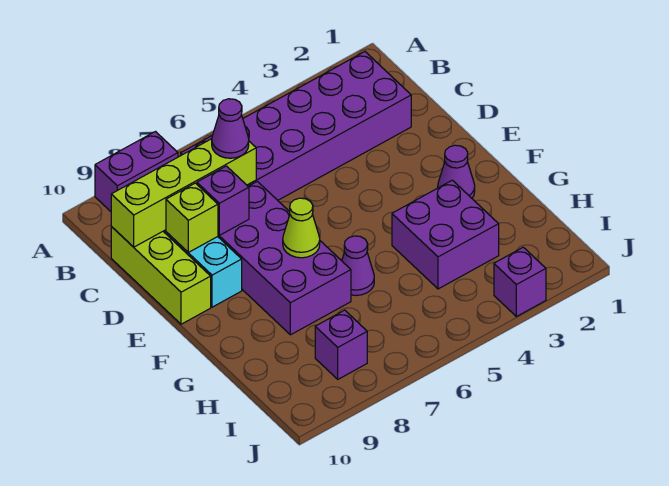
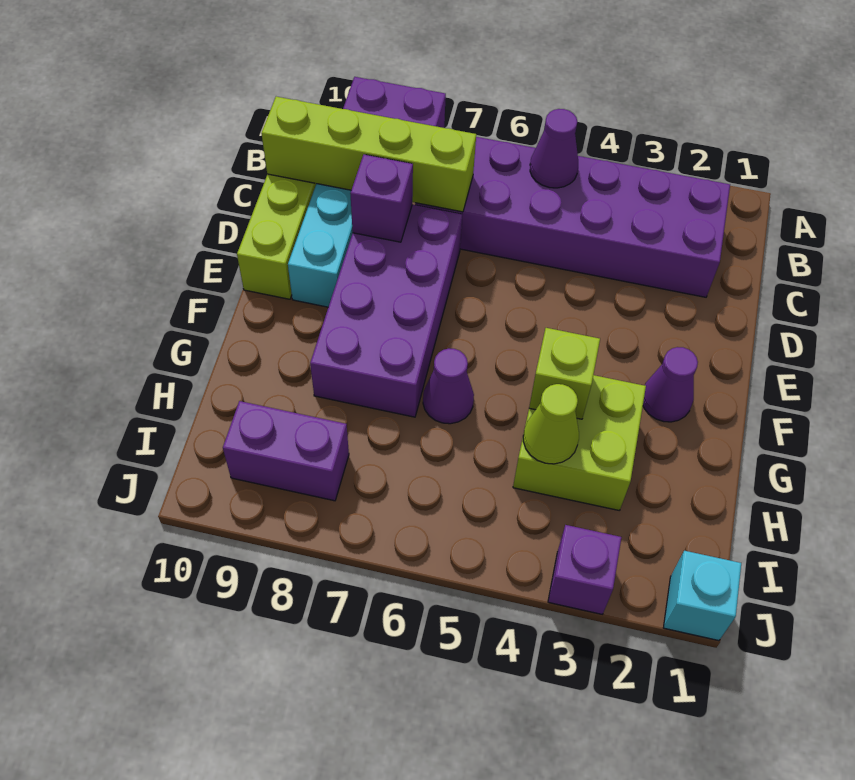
purple cone C7 level 3 -> purple cone B5 level 2
lime brick D9 level 2 -> lime brick G4 level 2
lime cone F7 level 2 -> lime cone H4 level 2
purple brick G3:H4 level 1 -> lime brick G3:H4 level 1
purple brick I8 level 1 -> purple brick I8:I9 level 1
none -> cyan brick J1 level 1

